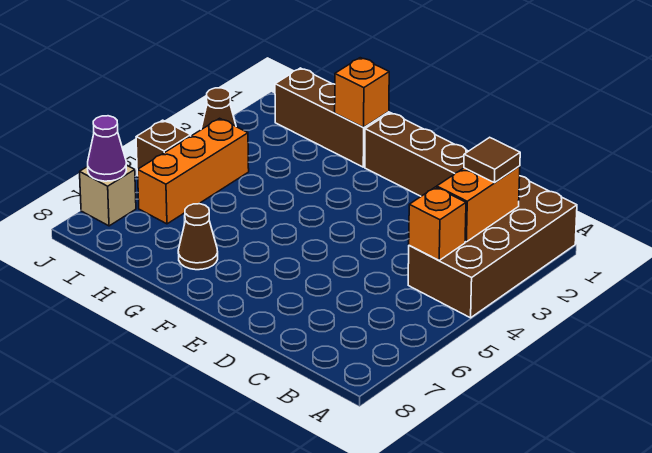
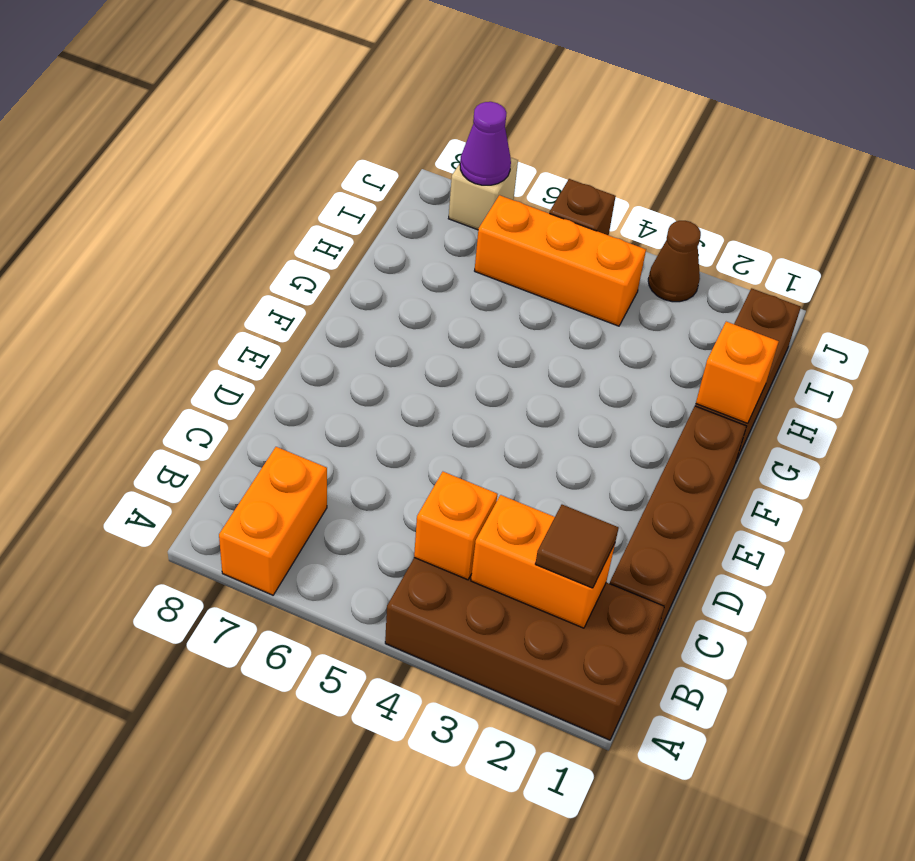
none -> orange brick A7:B7 level 1
brown cone G7 level 1 -> none

